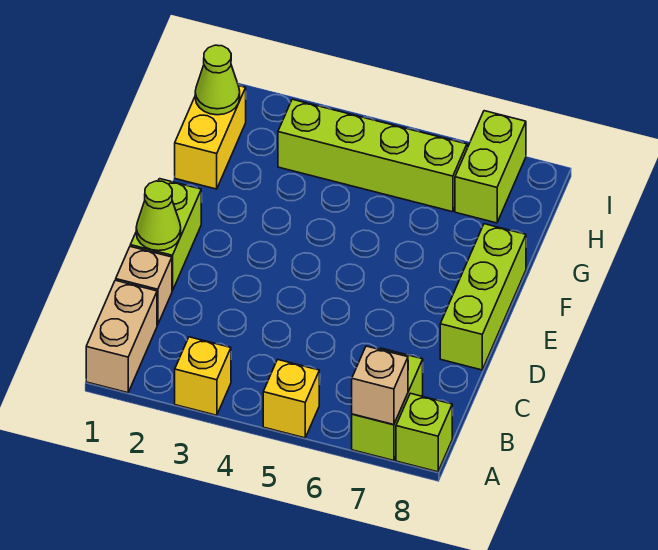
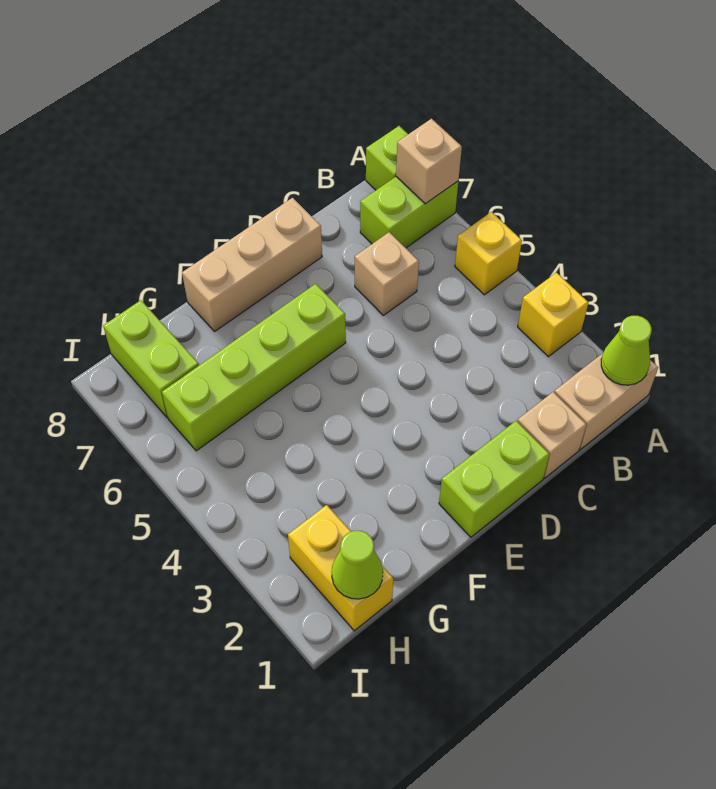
none -> tan brick C6 level 1
lime cone D1 level 2 -> lime cone A1 level 2
lime brick D8:F8 level 1 -> tan brick D8:F8 level 1
yellow brick G1:H1 level 1 -> yellow brick H1:H2 level 1
lime brick H3:H6 level 1 -> lime brick E6:H6 level 1
lime brick H7:I7 level 1 -> lime brick H7:H8 level 1

